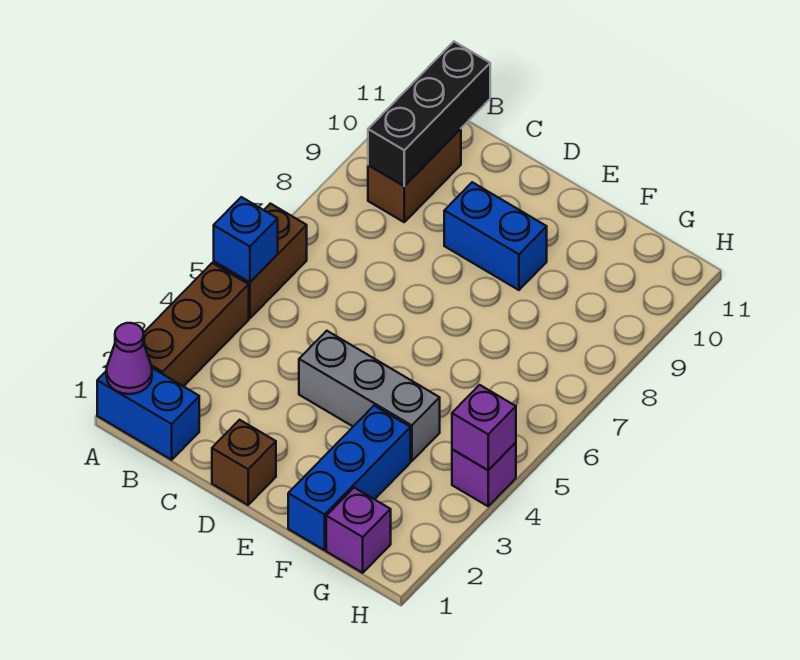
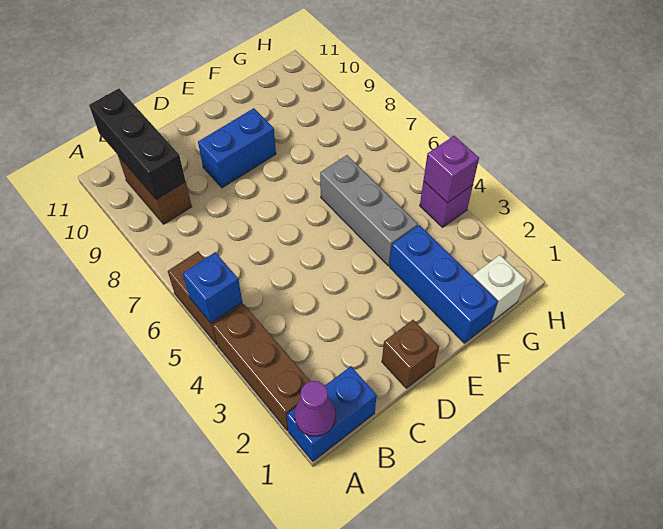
grey brick D4:F4 level 1 -> grey brick F4:F6 level 1
purple brick G1 level 1 -> white brick G1 level 1

